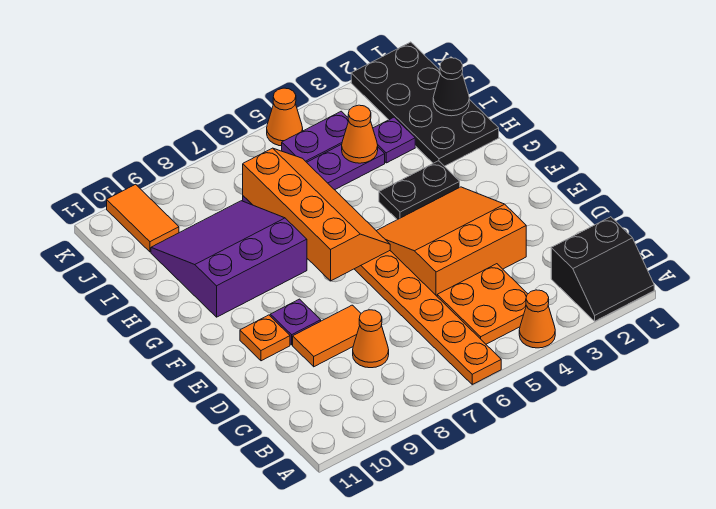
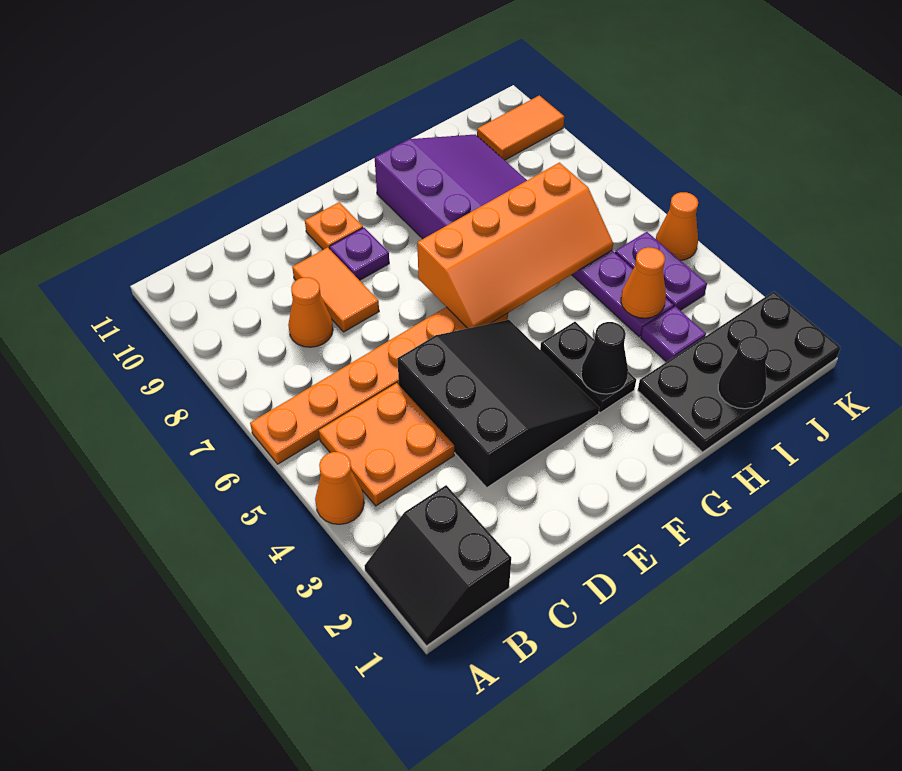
orange slope D3:F5 level 1 top D -> black slope D3:F5 level 1 top D
none -> black cone G3 level 2

